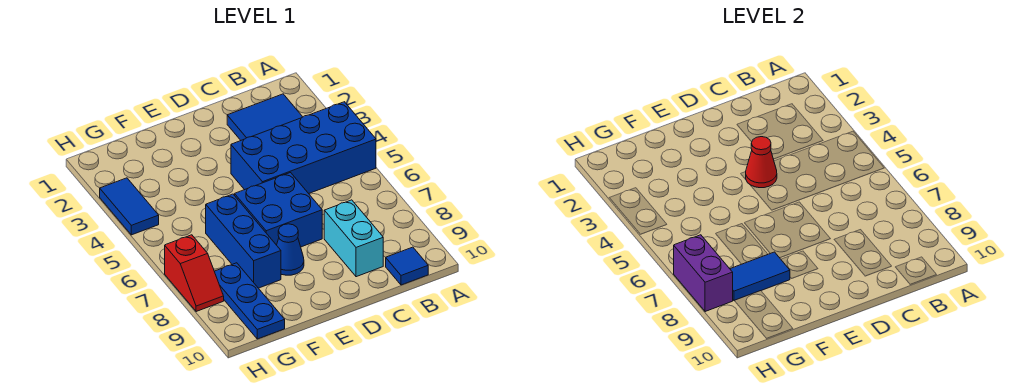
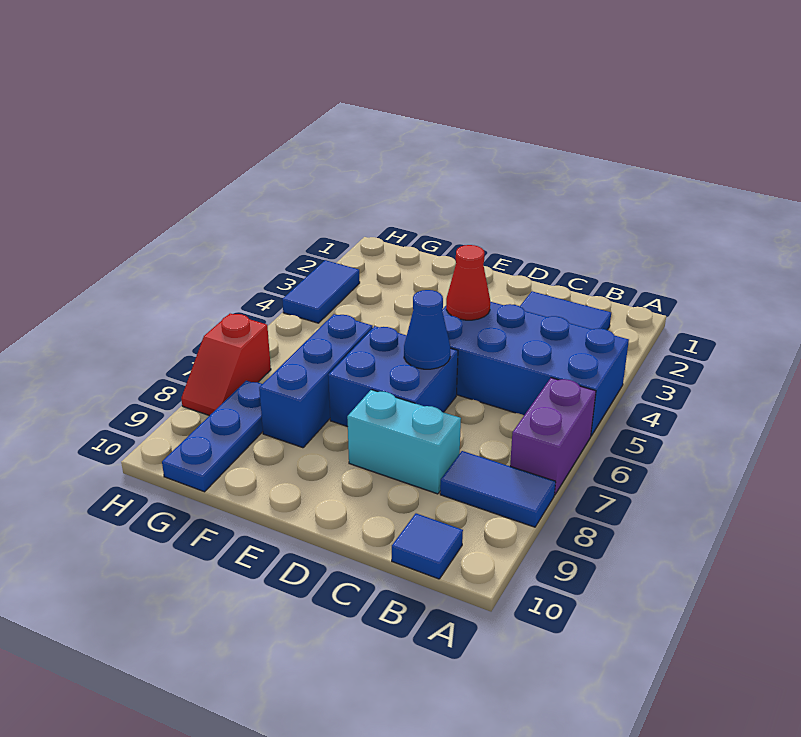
cyan brick C8:C9 level 1 -> cyan brick C8:D8 level 1
blue cone E8 level 1 -> blue cone D6 level 2
blue tile F8:G8 level 2 -> blue tile A8:B8 level 1
purple brick H7:H8 level 2 -> purple brick A6:A7 level 1

